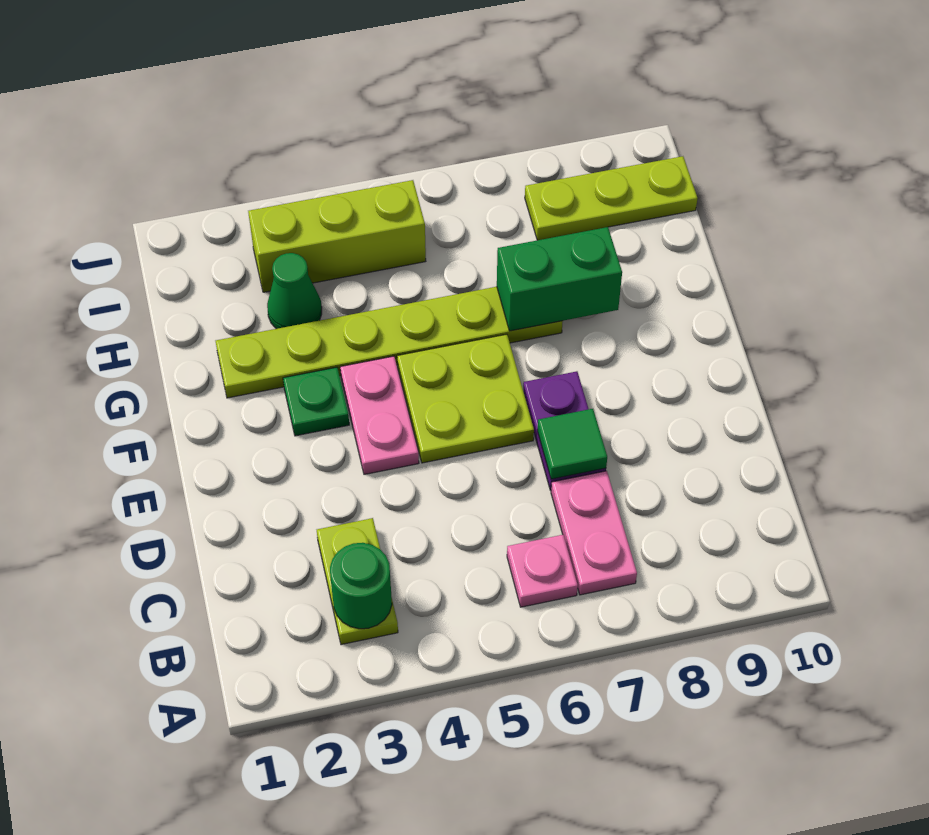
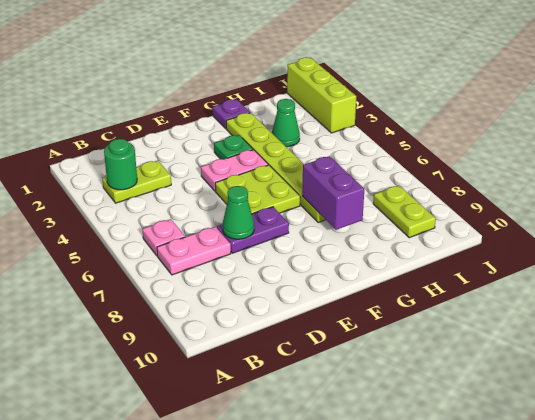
green tile D7 level 2 -> green cone D7 level 2
none -> purple plate G1 level 1
green brick G7:G8 level 2 -> purple brick G7:G8 level 2
lime brick I3:I5 level 1 -> lime brick J1:J3 level 1
lime plate I8:I10 level 1 -> lime plate I8:I9 level 1

